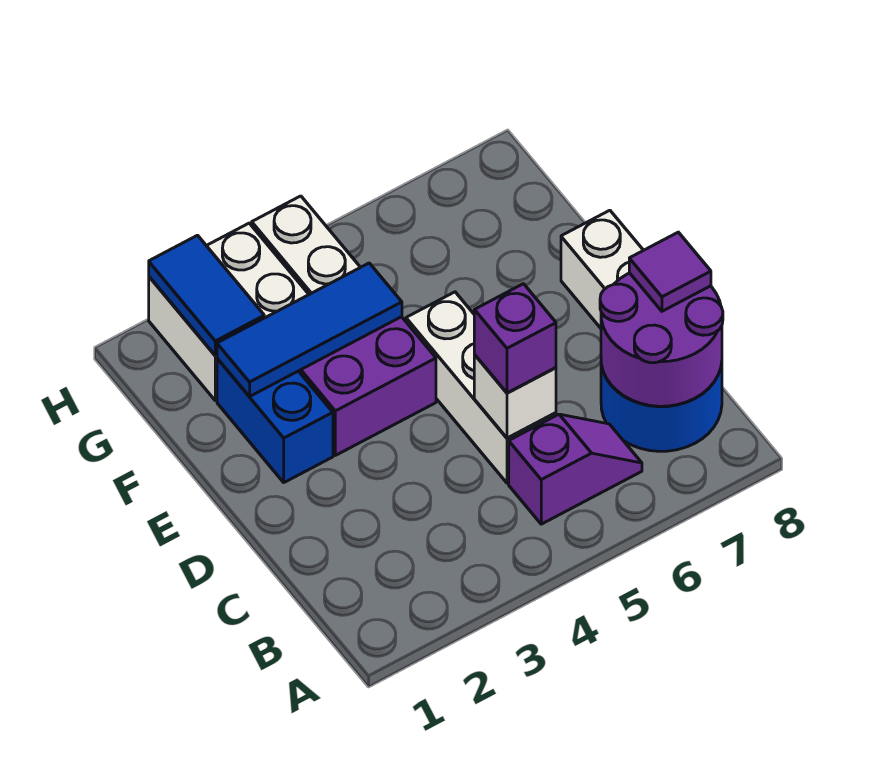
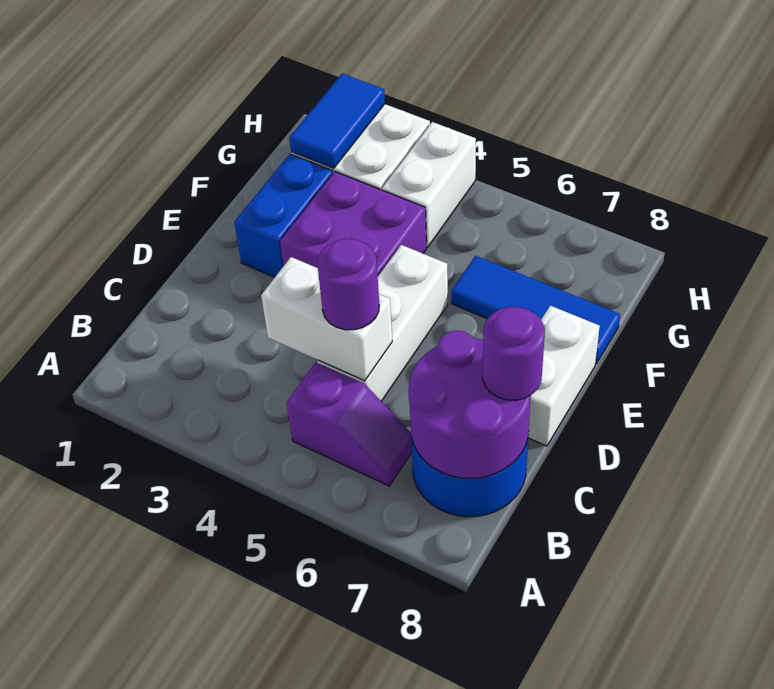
white brick C5 level 2 -> white brick C4:C5 level 2
purple brick C5 level 3 -> purple round brick C5 level 3
purple tile C8 level 3 -> purple round brick C8 level 3
blue tile F2:F4 level 2 -> blue tile F6:F8 level 1

